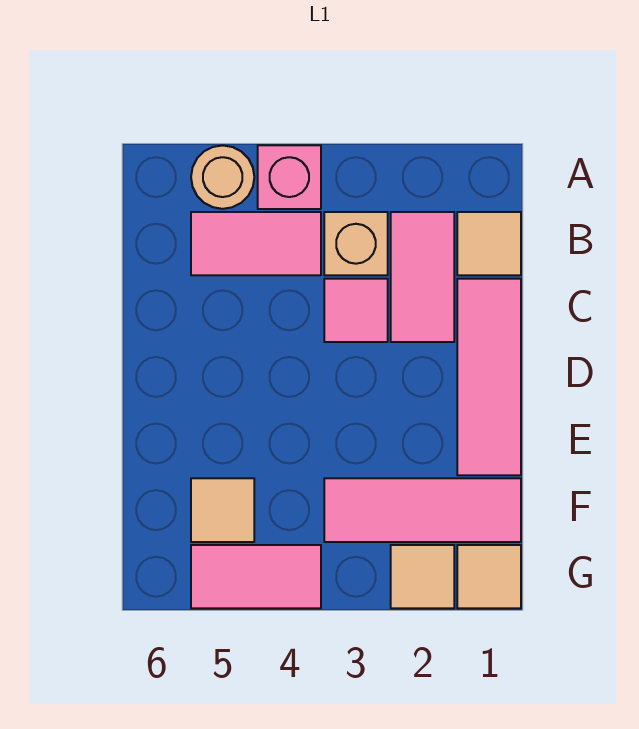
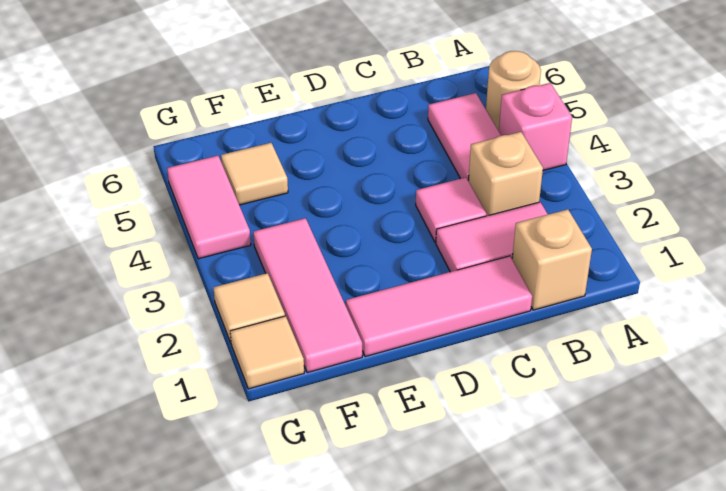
tan tile B1 level 1 -> tan brick B1 level 1

